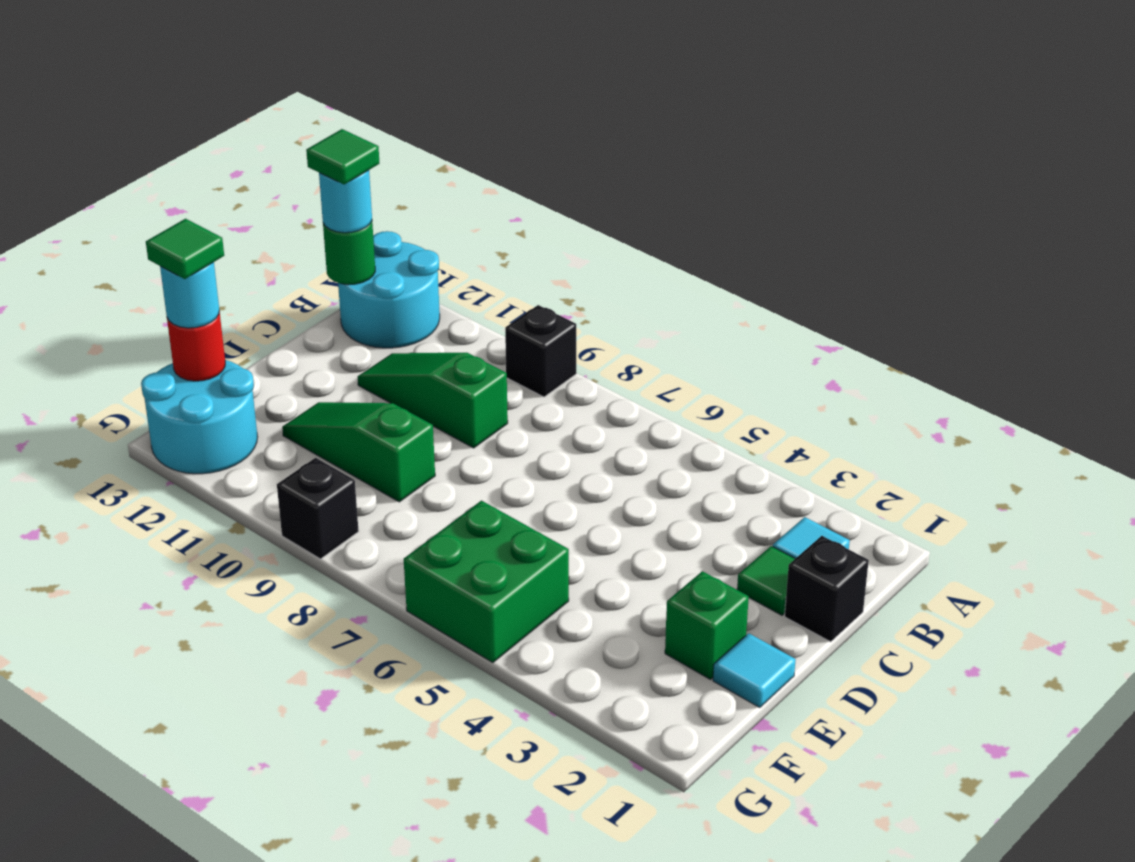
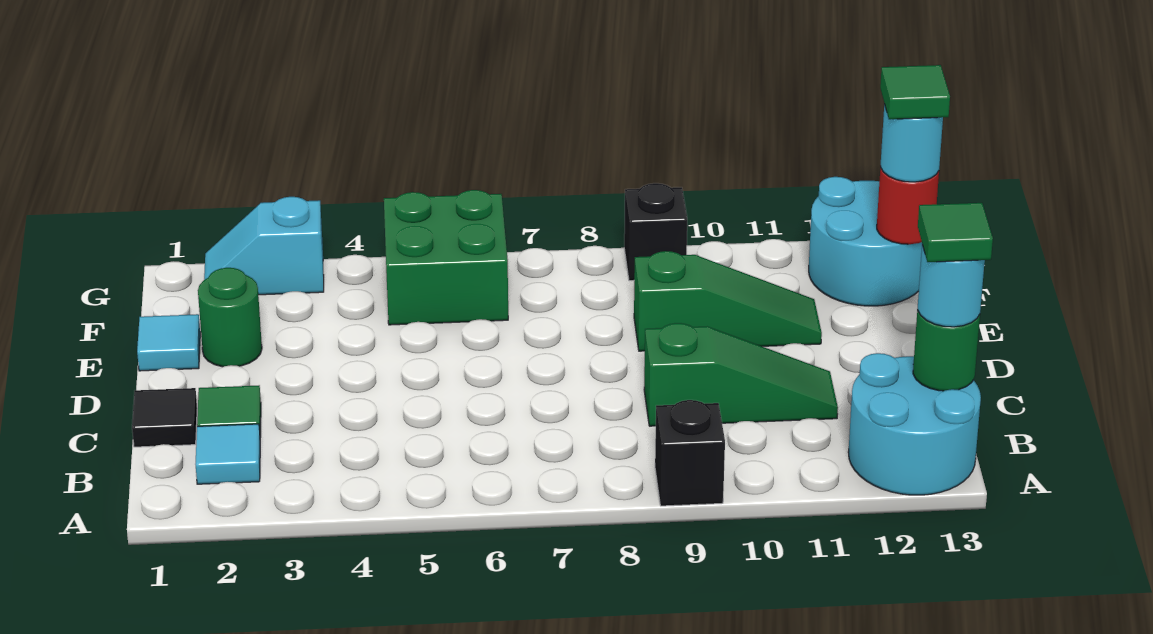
black brick C1 level 1 -> black tile C1 level 1
green brick E2 level 1 -> green round brick E2 level 1
none -> cyan slope G2:G3 level 1 top 3

